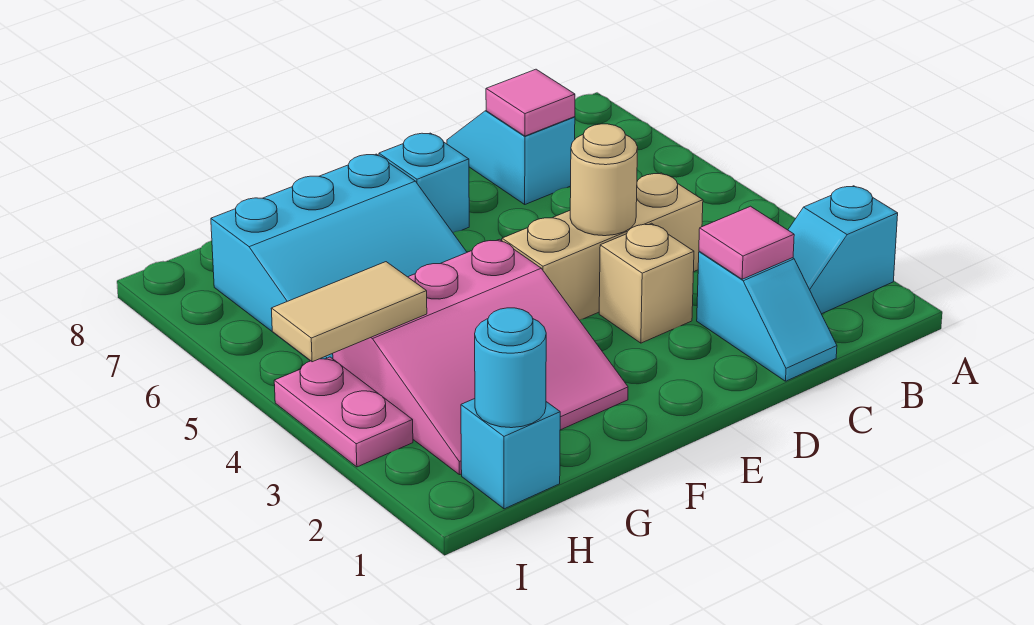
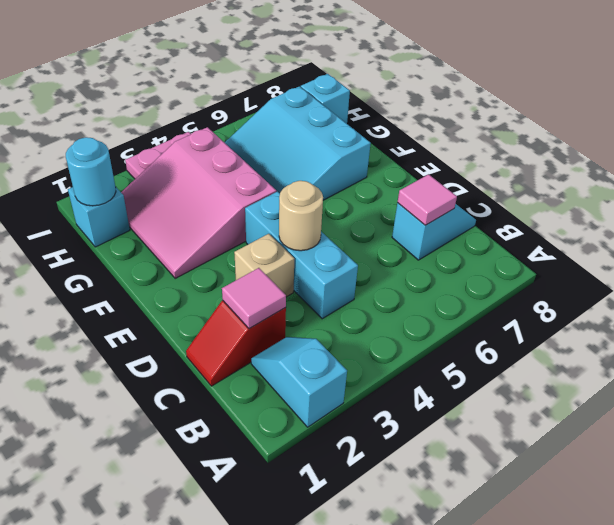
cyan slope C1:C2 level 1 top 2 -> red slope C1:C2 level 1 top 2
tan brick C4:E4 level 1 -> cyan brick C4:E4 level 1
cyan brick E7 level 1 -> cyan brick H8 level 1
tan tile H4:I4 level 2 -> none

